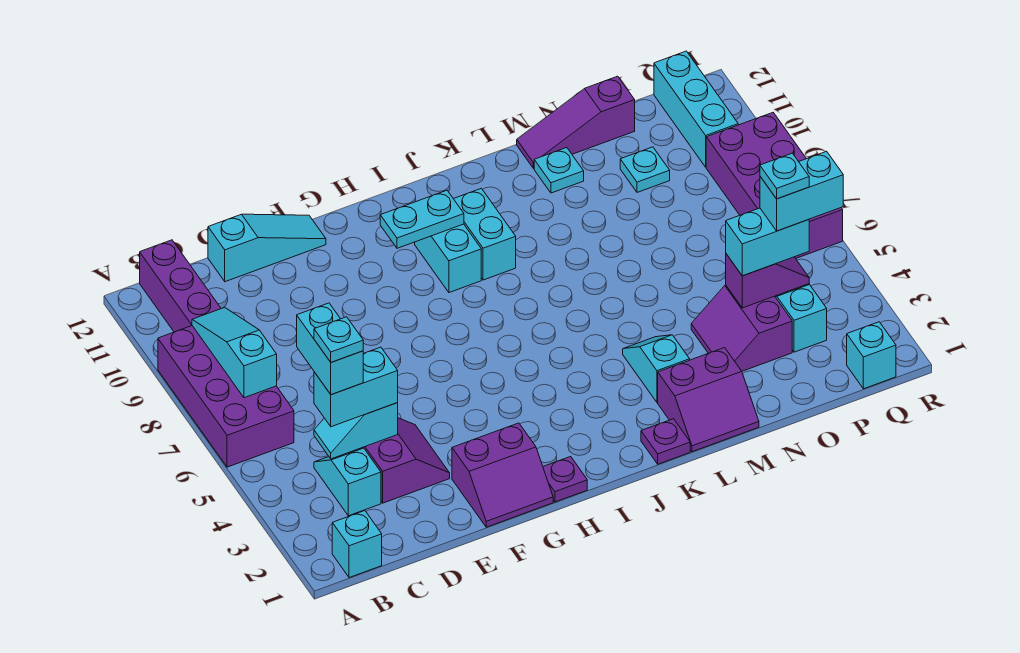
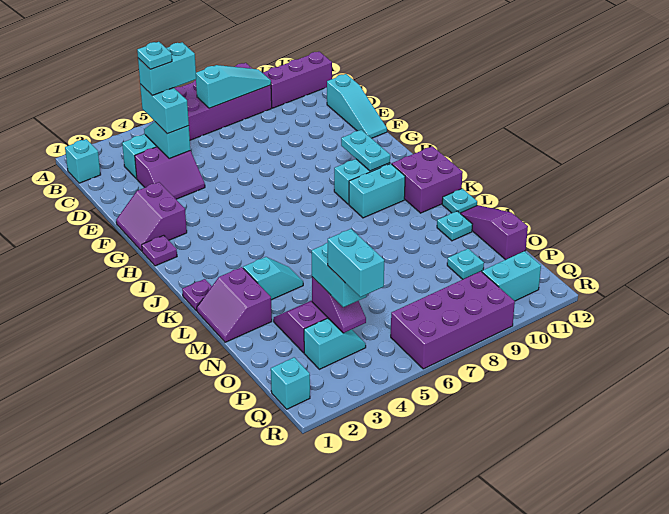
none -> purple brick J11:K12 level 1
cyan plate P4 level 5 -> cyan plate L12 level 1
cyan brick Q10:Q12 level 1 -> cyan brick Q10:Q11 level 1

